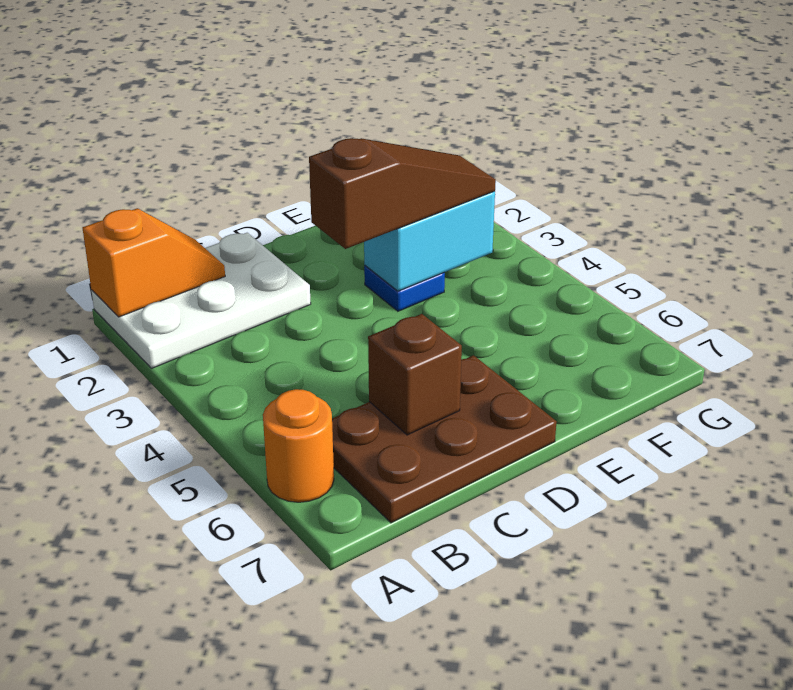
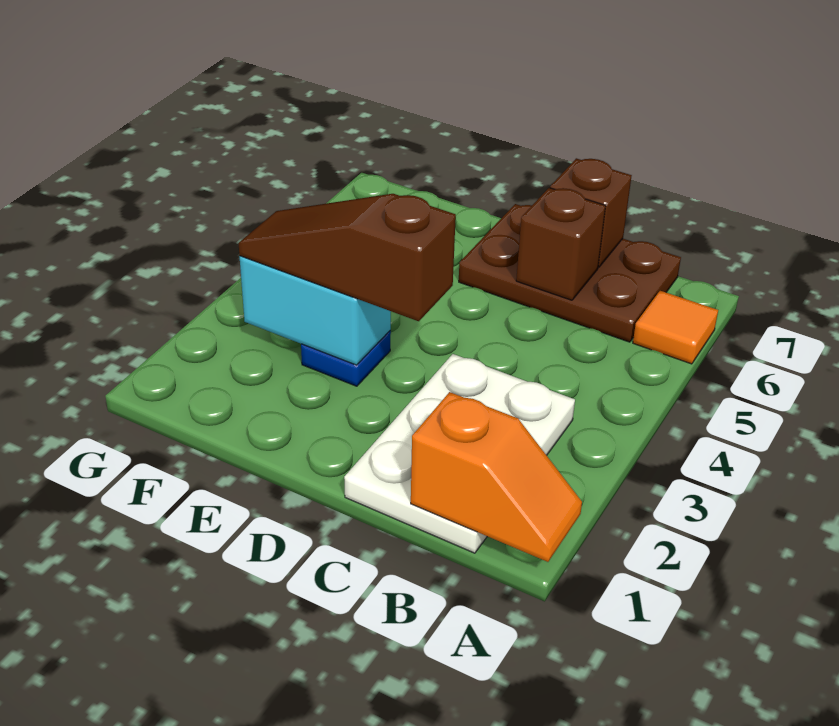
white plate A1:C2 level 1 -> white plate B1:C3 level 1
orange slope A1:B1 level 2 top A -> orange slope A1:B1 level 2 top B
orange round brick A6 level 1 -> orange tile A6 level 1
none -> brown brick C7 level 2

